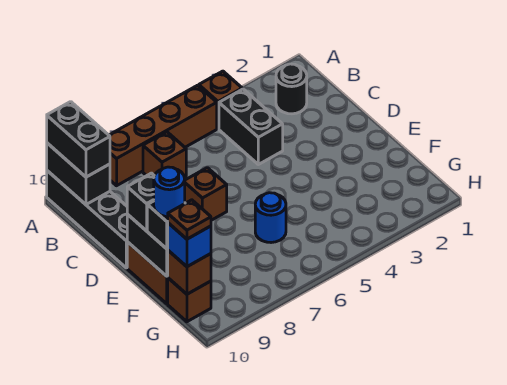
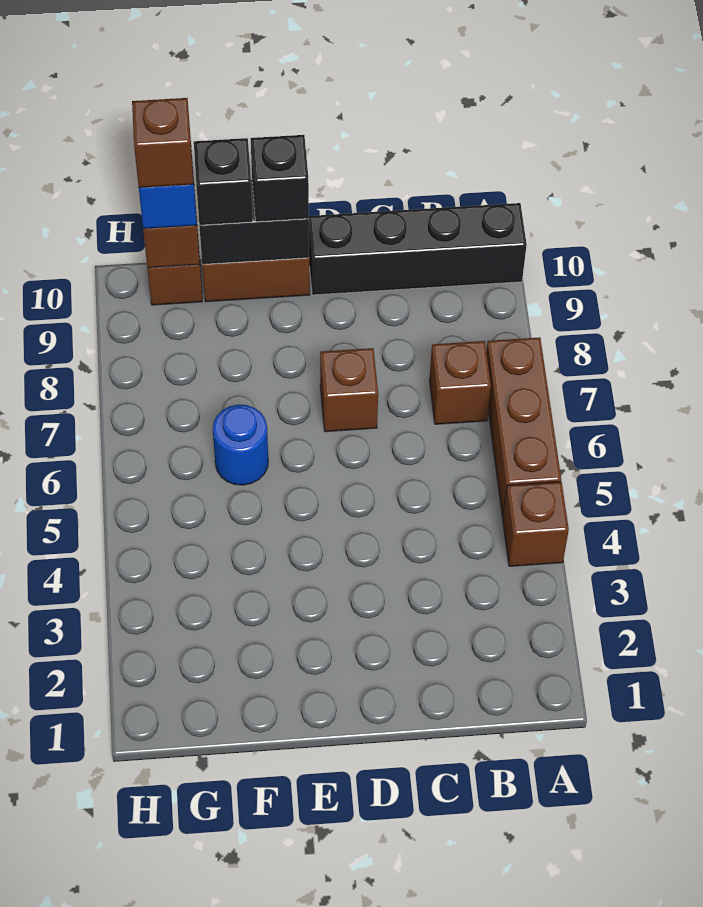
brown brick A5:A8 level 1 -> brown brick A5:A7 level 1
black brick A10:B10 level 2 -> none
black brick A10:B10 level 3 -> none
black round brick B2 level 1 -> none
black brick B4:C4 level 1 -> none
blue round brick F10 level 4 -> none
brown plate G10 level 4 -> brown brick G10 level 4

